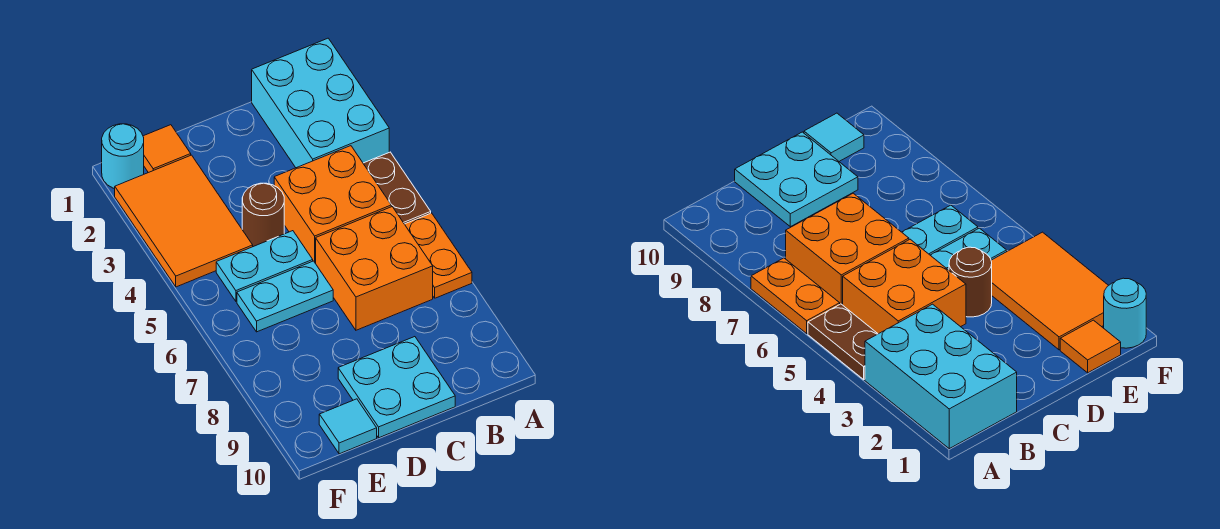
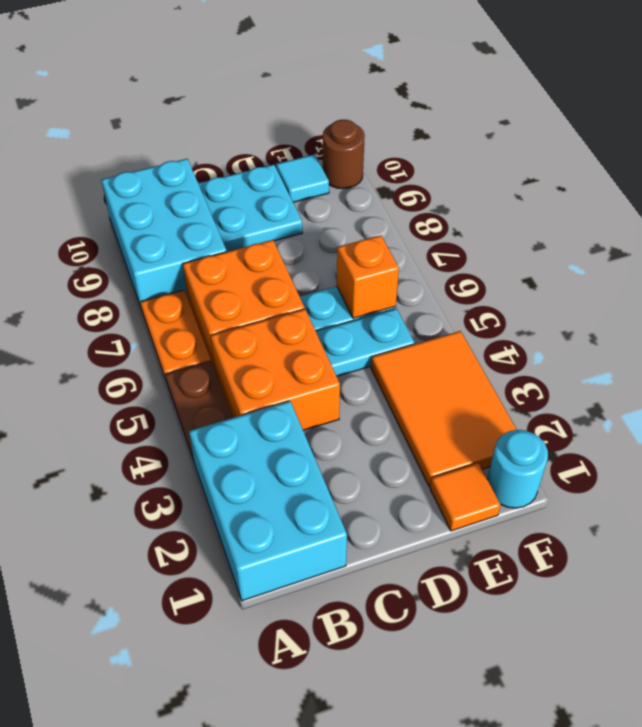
none -> cyan brick A8:B10 level 1
brown round brick D4 level 1 -> brown round brick F10 level 1
none -> orange brick E6 level 2

